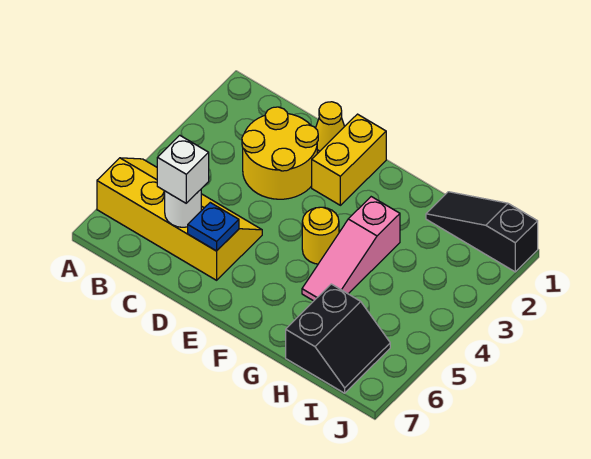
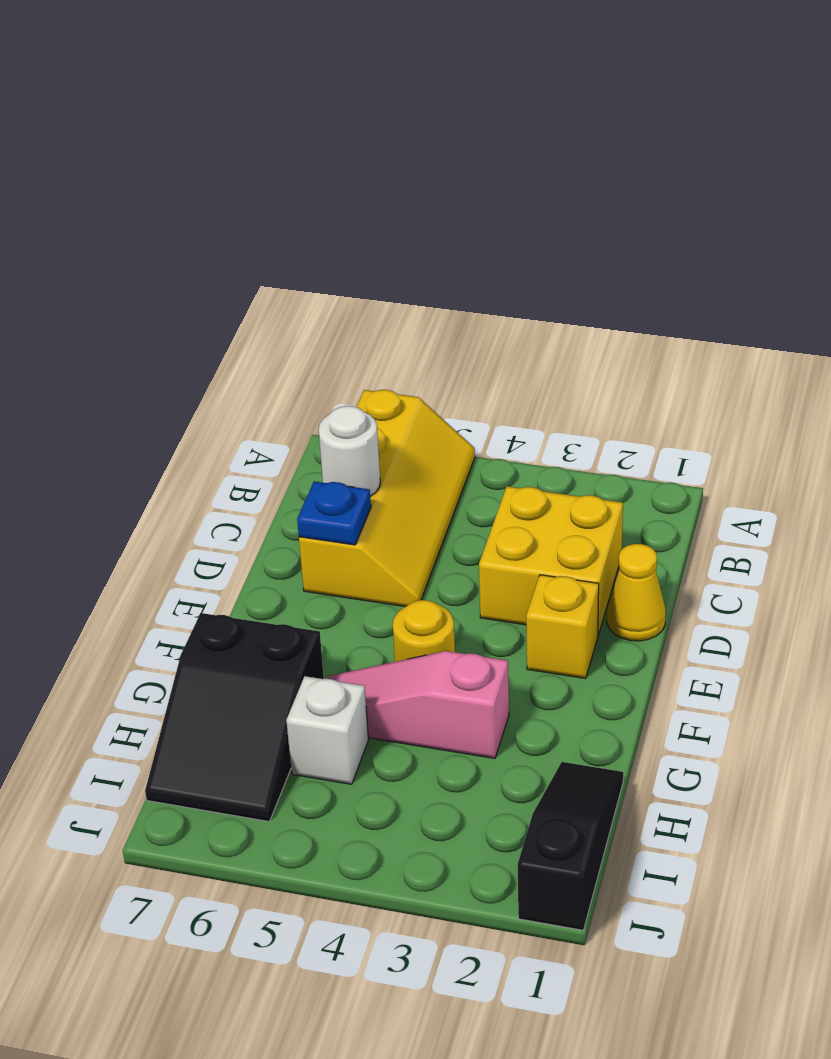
yellow round brick C2:D3 level 1 -> yellow brick C2:D3 level 1
white brick C6 level 3 -> white brick H5 level 1
yellow brick E1:E2 level 1 -> yellow brick E2 level 1
black slope H6:I7 level 1 top H -> black slope G6:I7 level 1 top G

